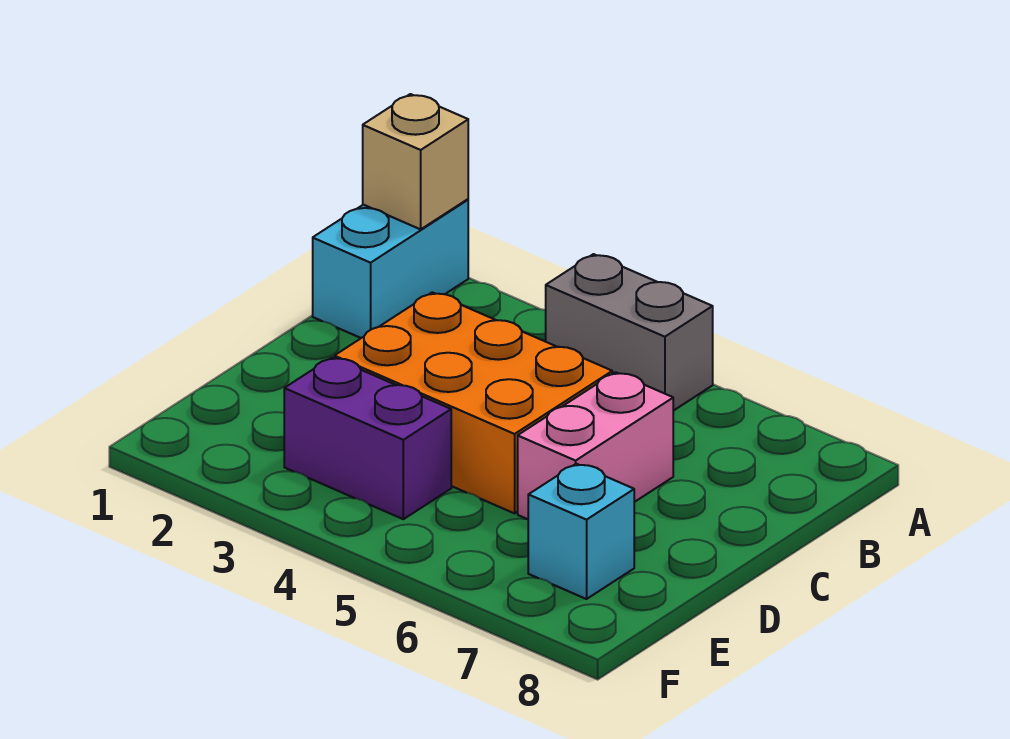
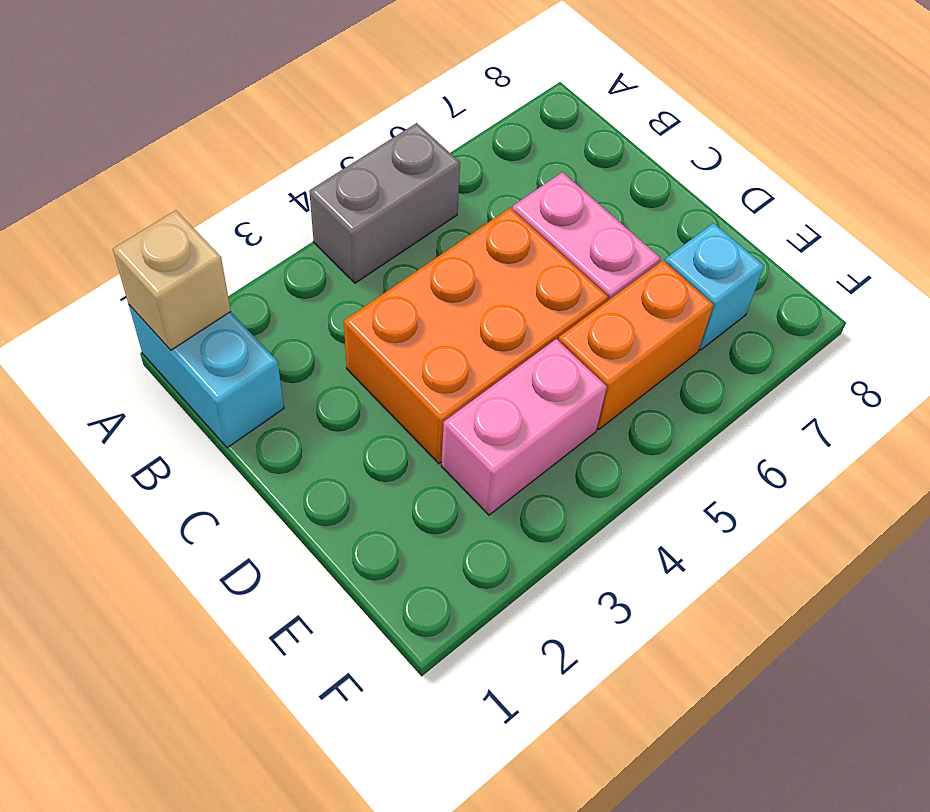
purple brick E3:E4 level 1 -> pink brick E3:E4 level 1
none -> orange brick E5:E6 level 1

